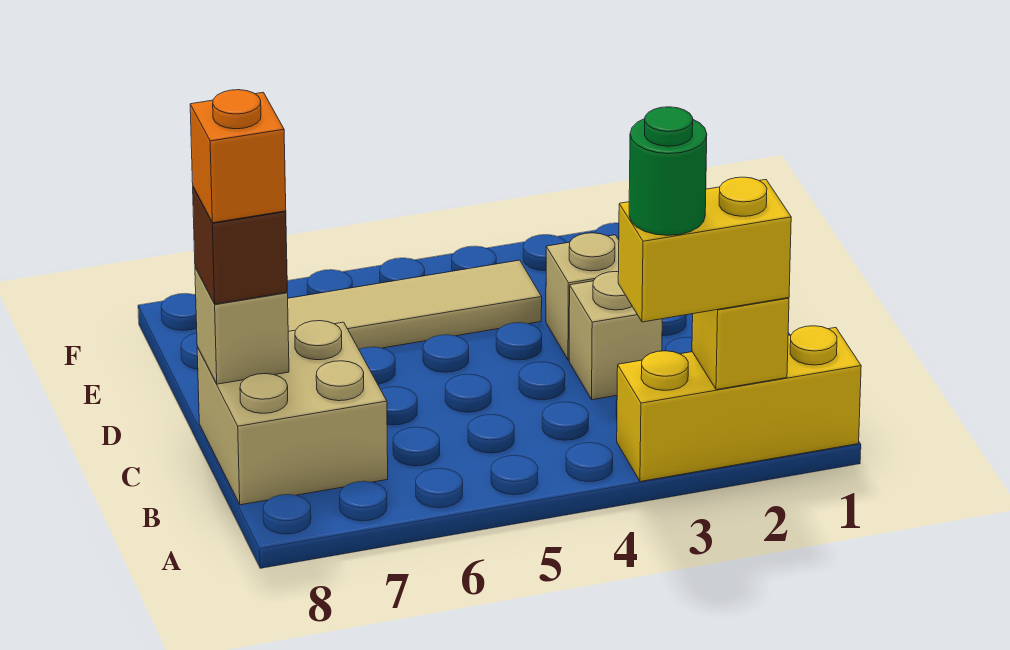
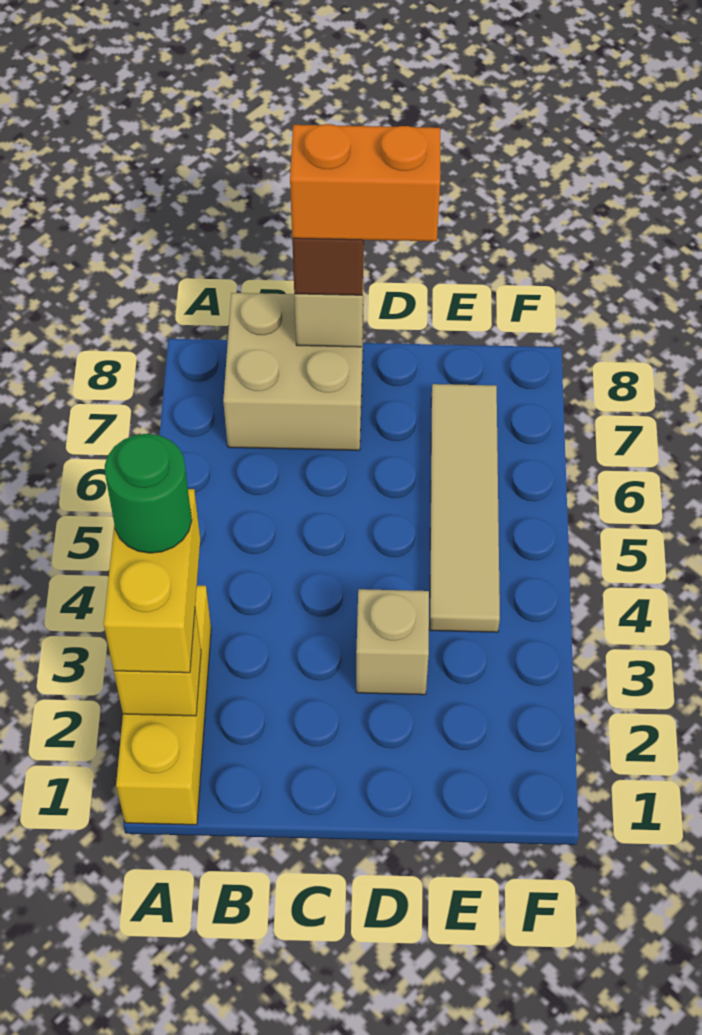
tan brick C3 level 1 -> none
orange brick C8 level 4 -> orange brick C8:D8 level 4

